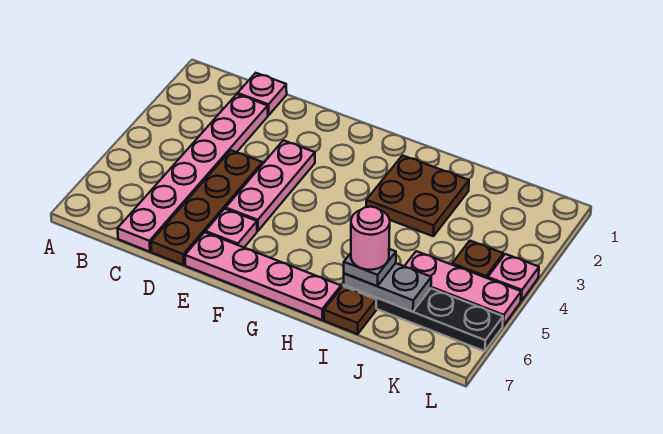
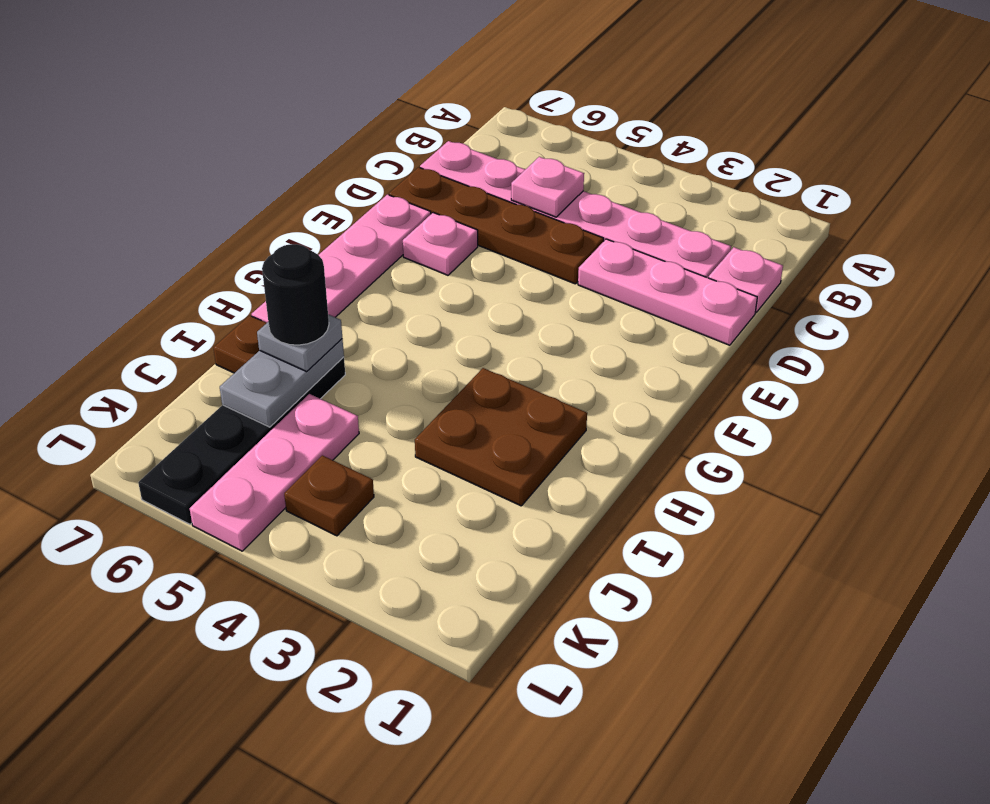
pink plate E3:E5 level 1 -> pink plate D1:D3 level 1
pink round brick I6 level 4 -> black round brick I6 level 4
pink plate L4 level 1 -> pink plate C5 level 2

